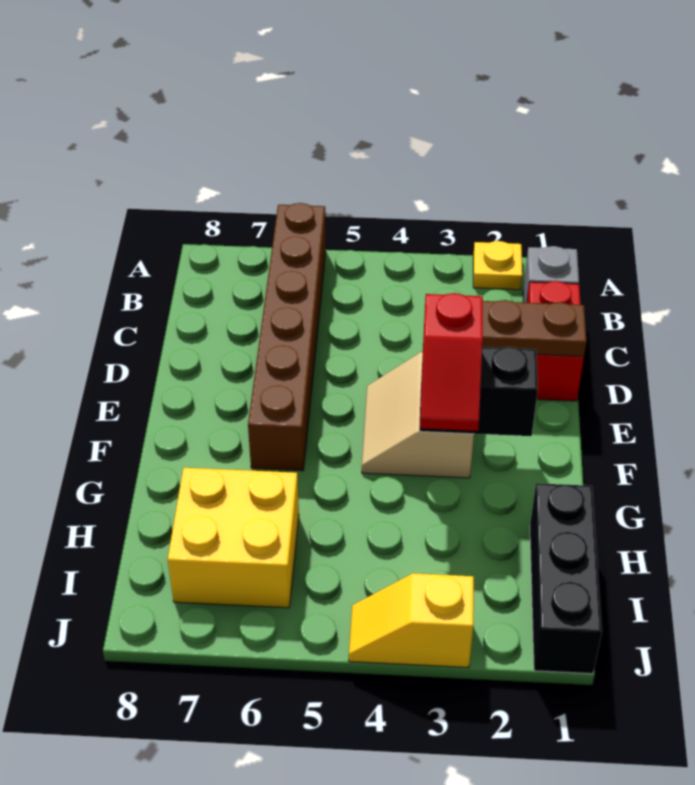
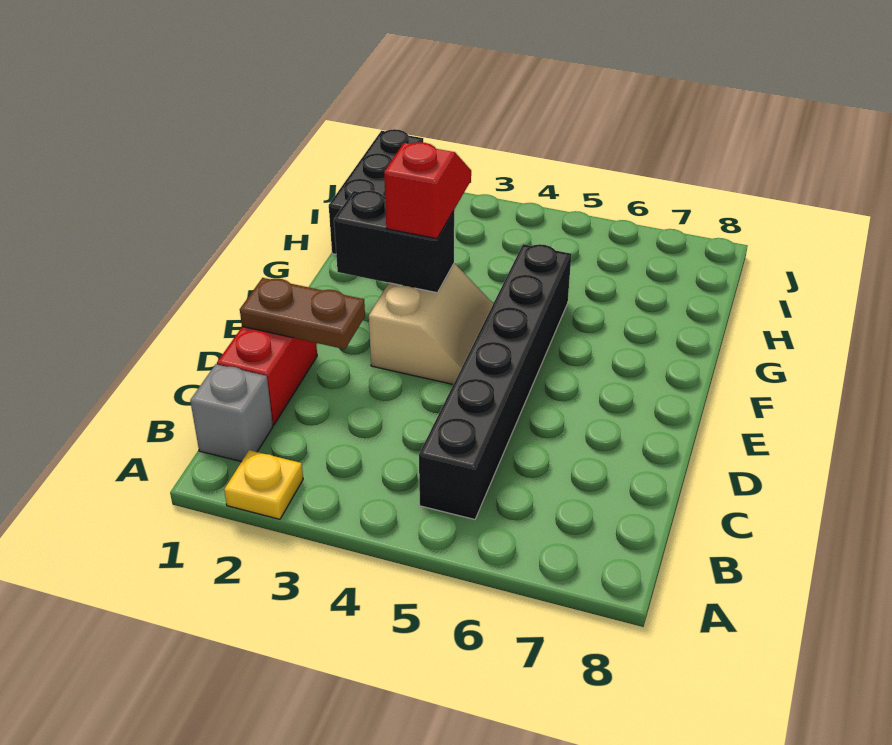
brown brick A6:F6 level 1 -> none
none -> black brick B5:G5 level 1
yellow brick H6:I7 level 1 -> none
yellow slope J3:J4 level 1 top 3 -> none

